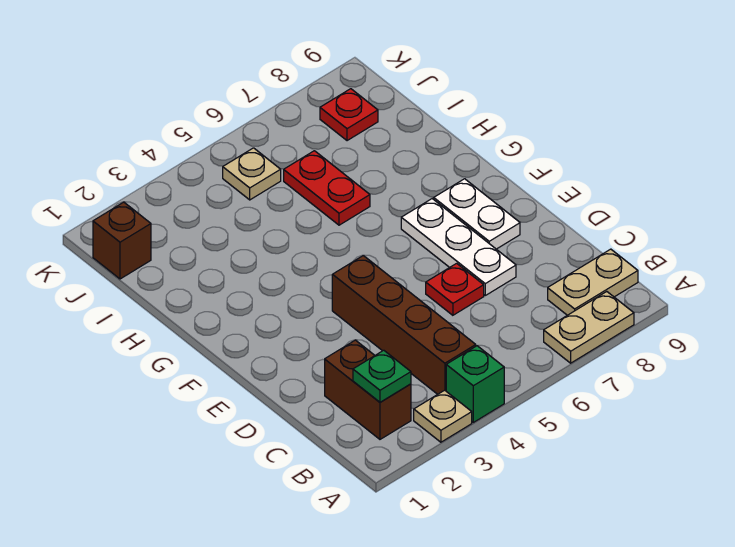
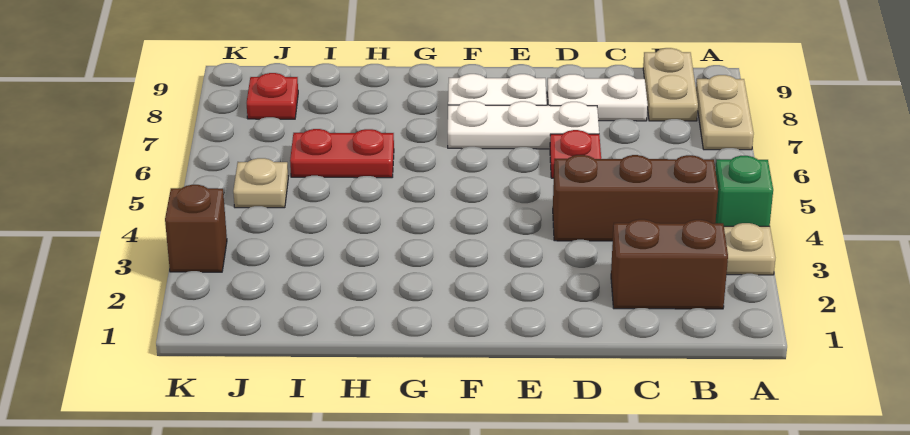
green plate B2 level 2 -> none
brown brick B4:E4 level 1 -> brown brick B4:D4 level 1
none -> white plate C8:D8 level 1
brown brick J1 level 1 -> brown brick K3 level 1

